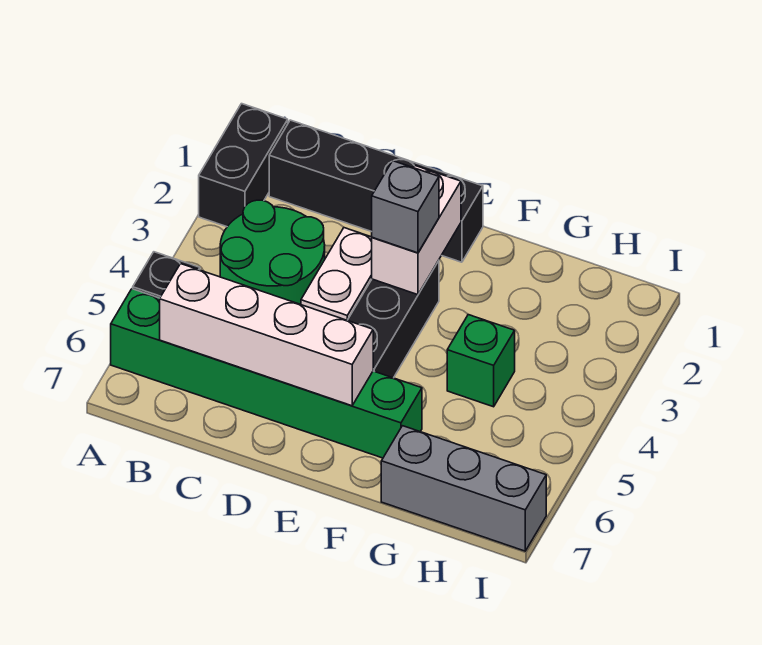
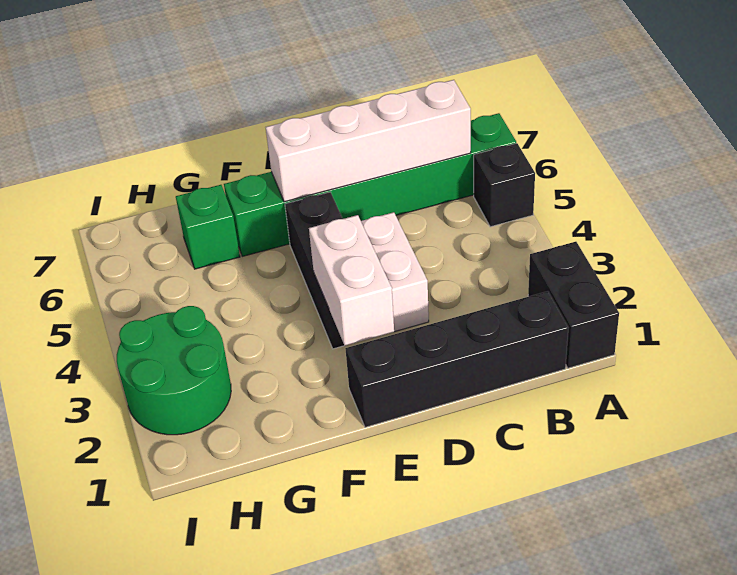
green round brick B3:C4 level 1 -> green round brick H2:I3 level 1
grey brick E3 level 3 -> none
green brick G4 level 1 -> green brick G6 level 1
grey brick G7:I7 level 1 -> none

